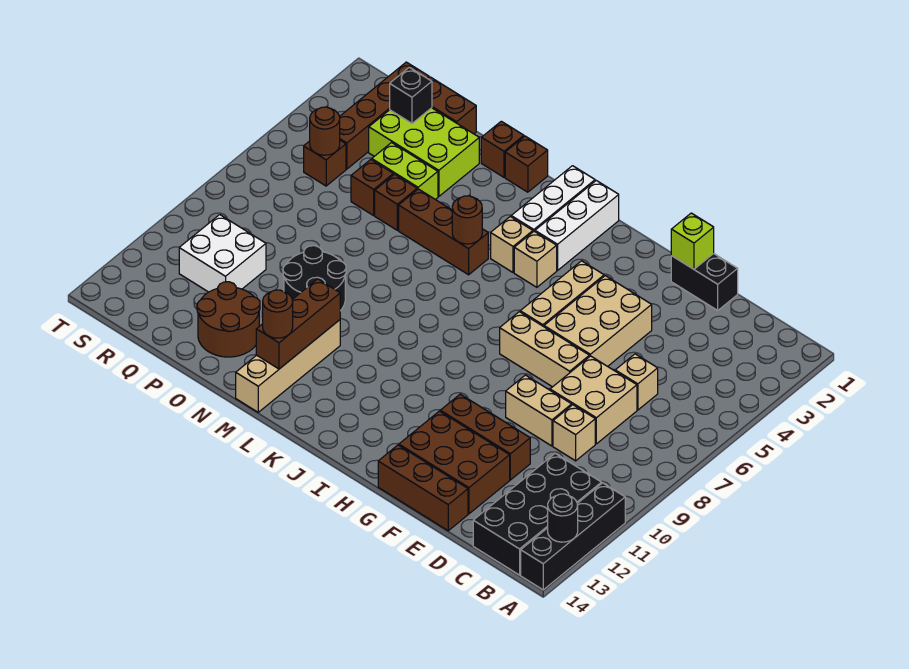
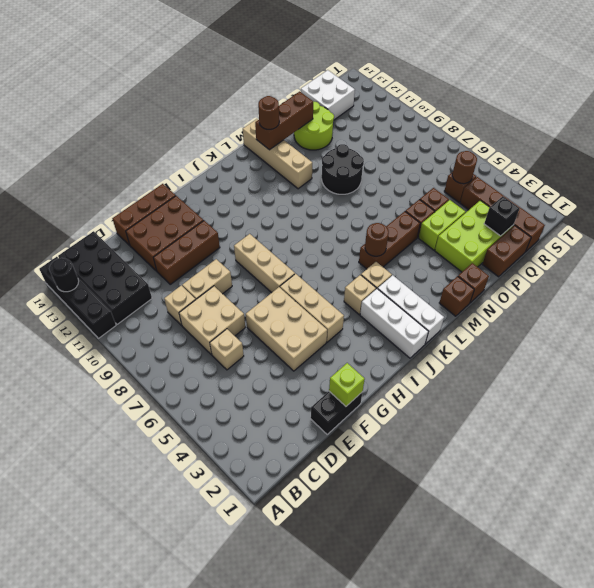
tan brick F7:H7 level 1 -> tan brick H7:H9 level 1
brown brick M11:M13 level 2 -> brown brick M13:O13 level 2
brown round brick O12:P13 level 1 -> lime round brick O12:P13 level 1
white brick Q10:R11 level 1 -> white brick Q13:R14 level 1

